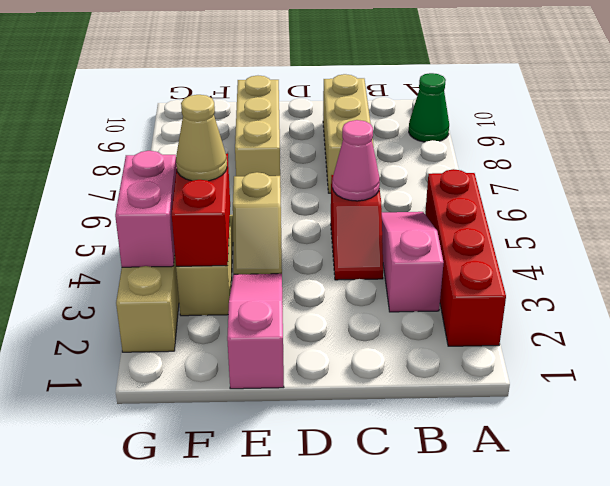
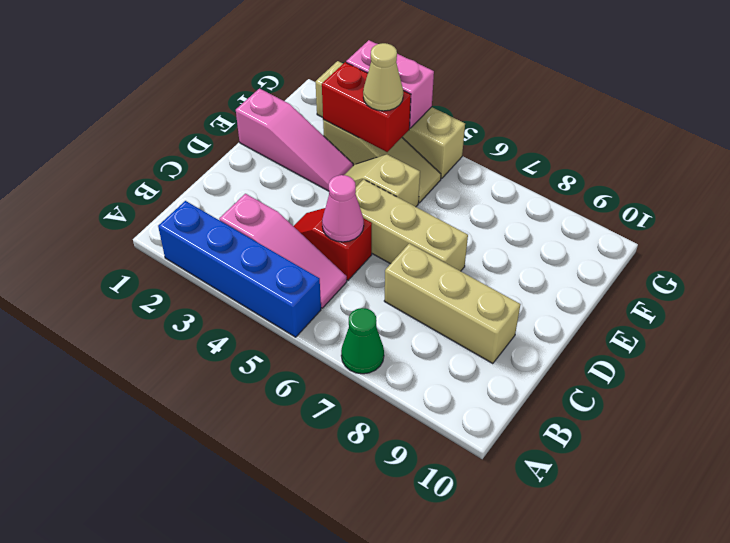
red brick A2:A5 level 1 -> blue brick A2:A5 level 1
green cone A9 level 1 -> green cone A7 level 1
tan brick E7:E9 level 1 -> tan brick D5:D7 level 1

